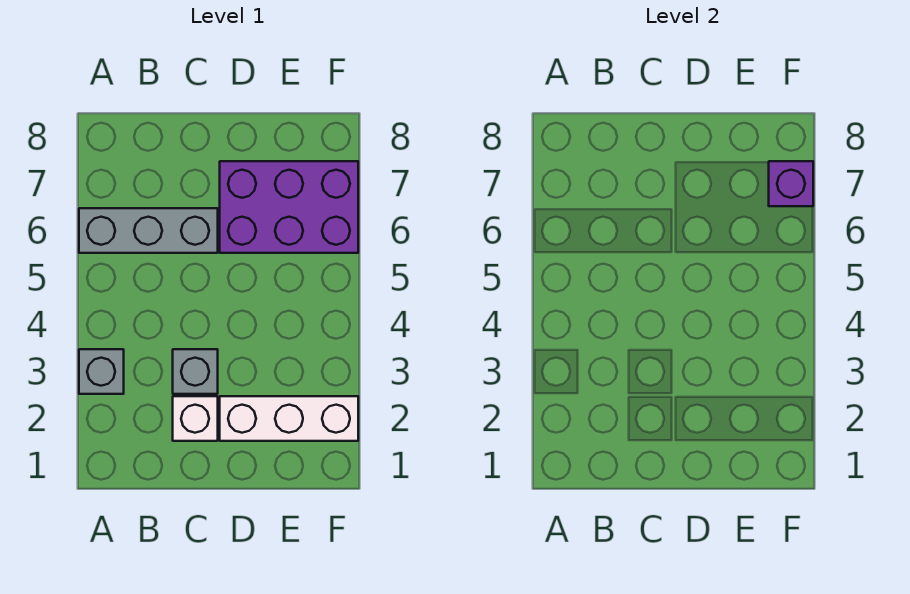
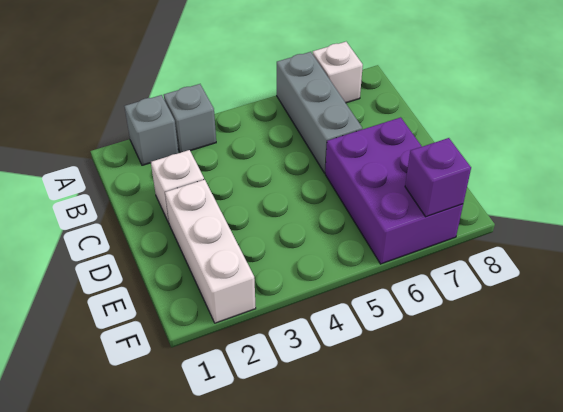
none -> white brick A7 level 1
grey brick C3 level 1 -> grey brick A2 level 1

